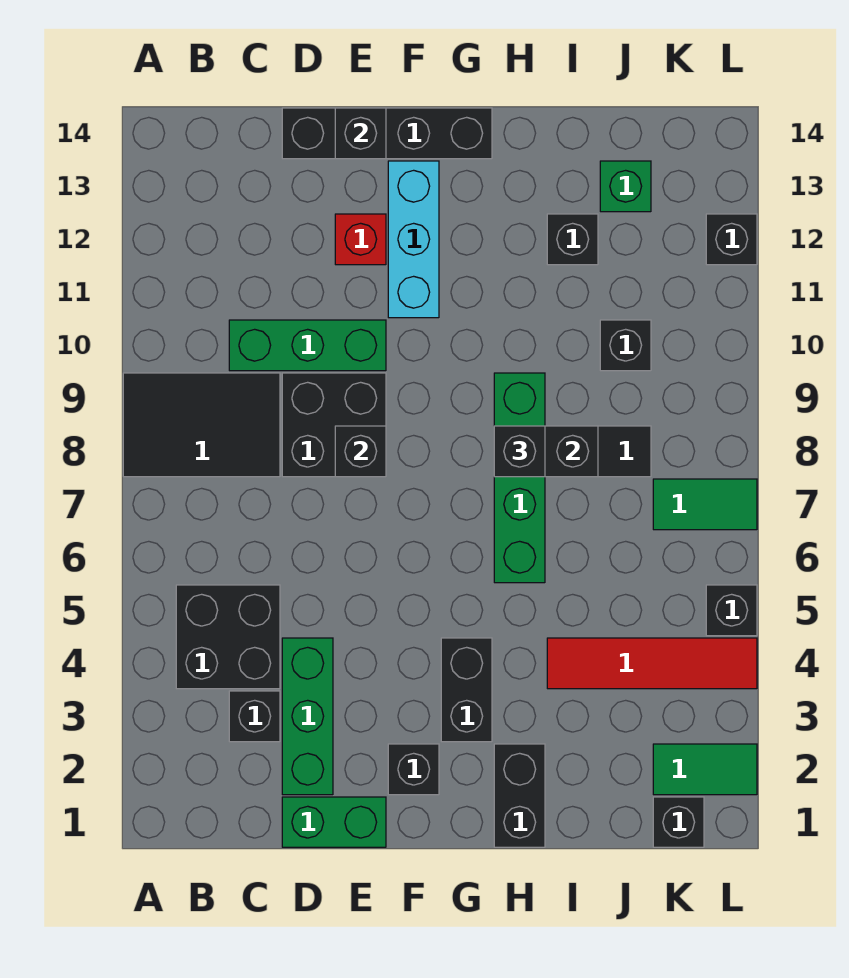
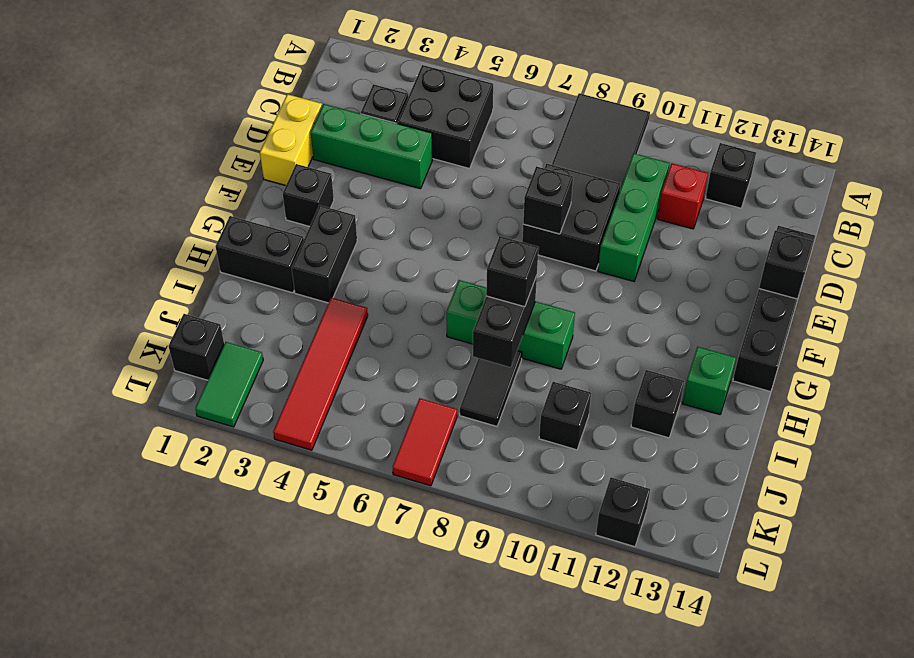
green brick D1:E1 level 1 -> yellow brick D1:E1 level 1
red brick E12 level 1 -> red brick C11 level 1
cyan brick F11:F13 level 1 -> none
black brick G3:G4 level 1 -> black brick G3:H3 level 1
green brick H6:H9 level 1 -> green brick H7:H9 level 1
green brick J13 level 1 -> green brick H13 level 1
green tile K7:L7 level 1 -> red tile K7:L7 level 1
black brick L5 level 1 -> black brick B12 level 1

